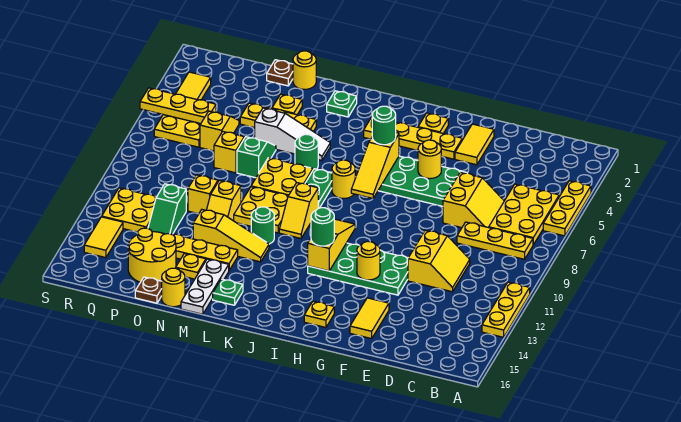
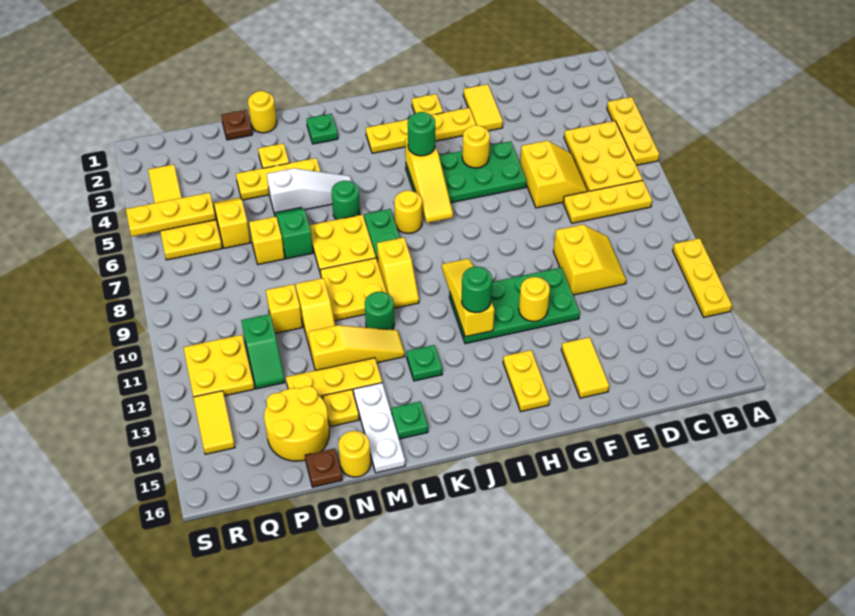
yellow plate H15 level 1 -> yellow plate H14:H15 level 1
none -> green plate K13 level 1

